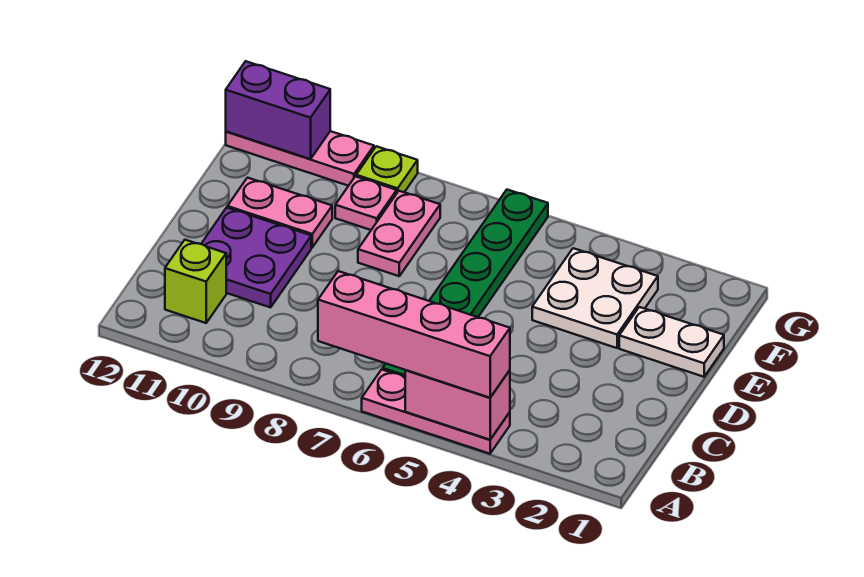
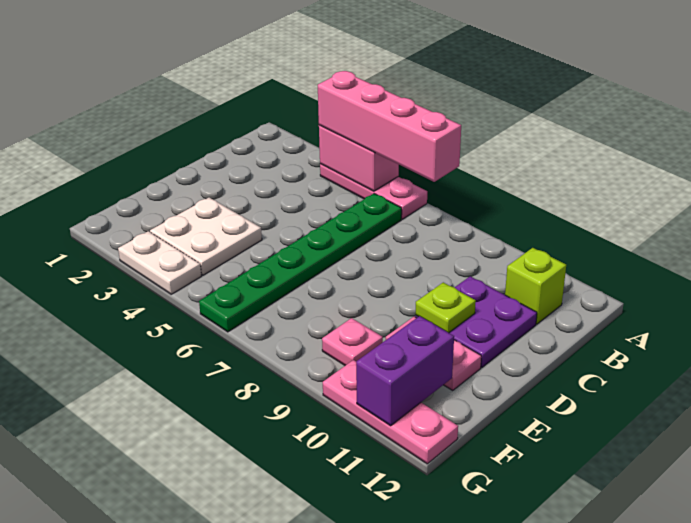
white plate E1:E2 level 1 -> white plate G3:G4 level 1
pink plate E8:F8 level 1 -> none
lime plate G9 level 1 -> lime plate D10 level 2
purple brick G11:G12 level 2 -> purple brick F11:G11 level 2

